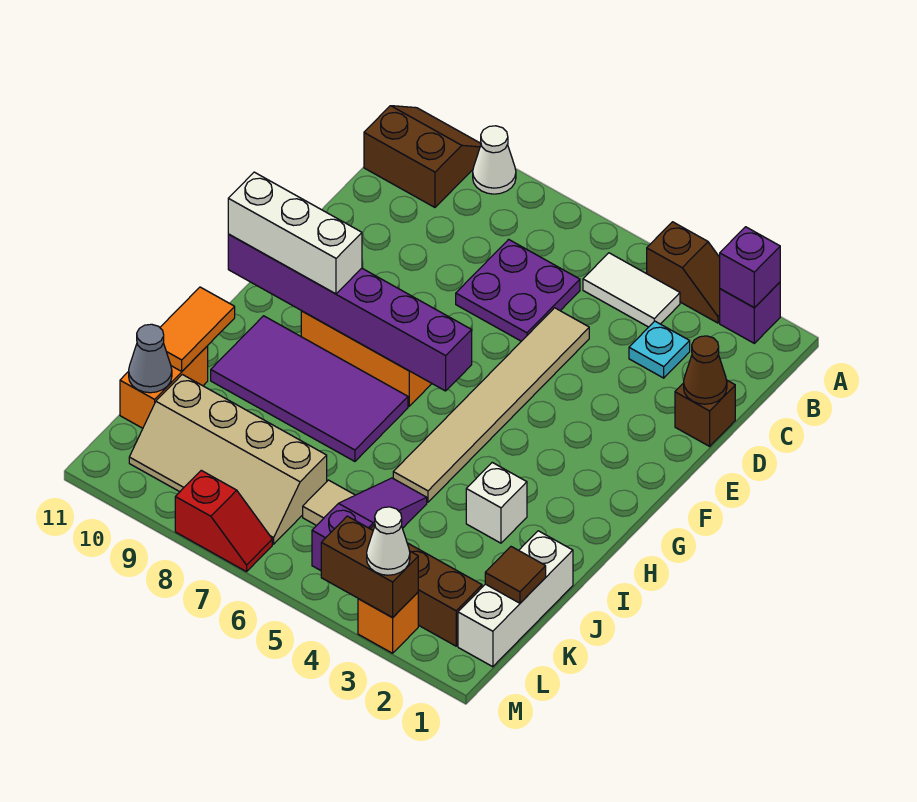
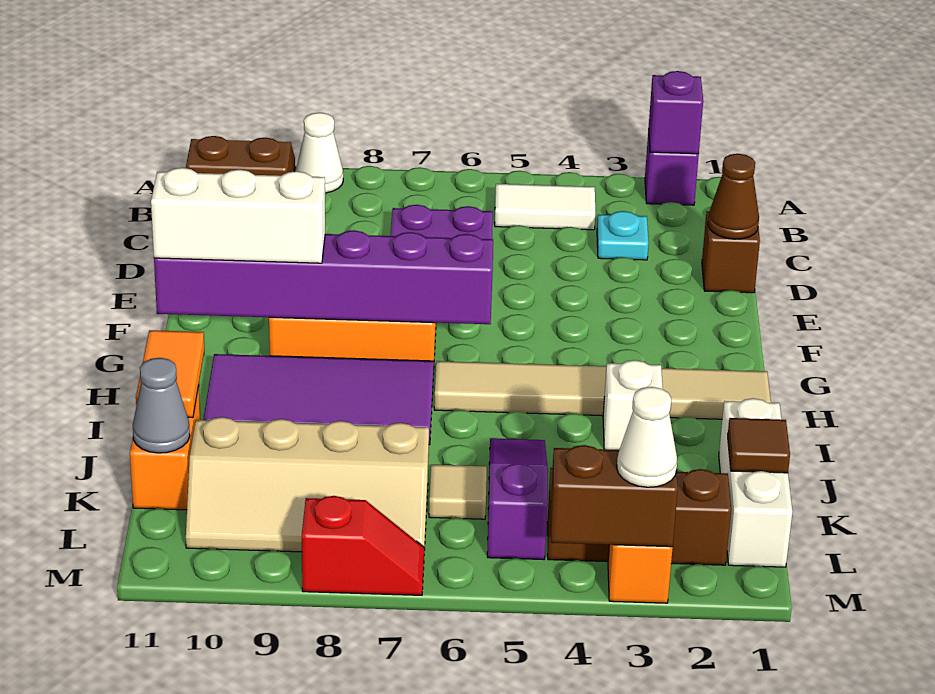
brown slope A3:A4 level 1 top 4 -> none
tan tile D5:I5 level 1 -> tan tile H1:H6 level 1

